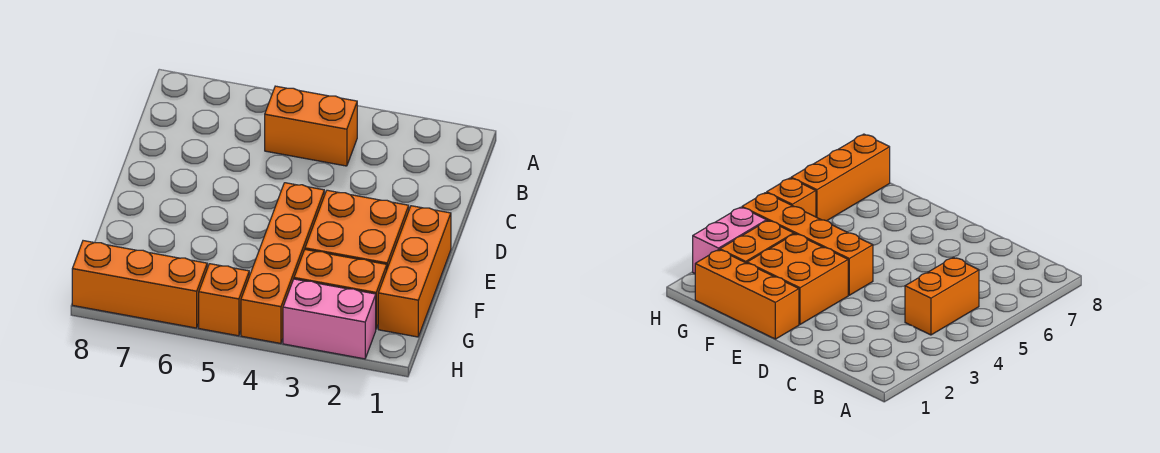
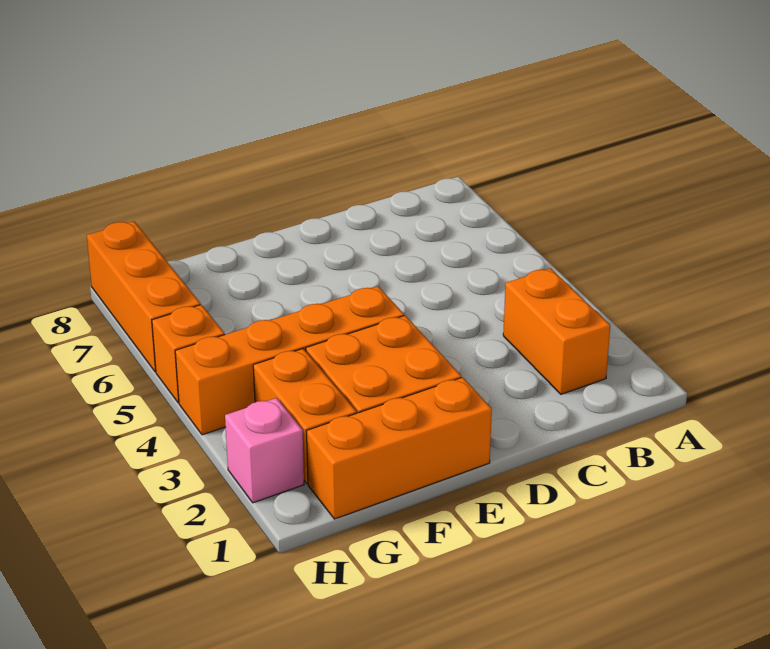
orange brick B4:B5 level 1 -> orange brick B2:B3 level 1
pink brick H2:H3 level 1 -> pink brick H2 level 1

